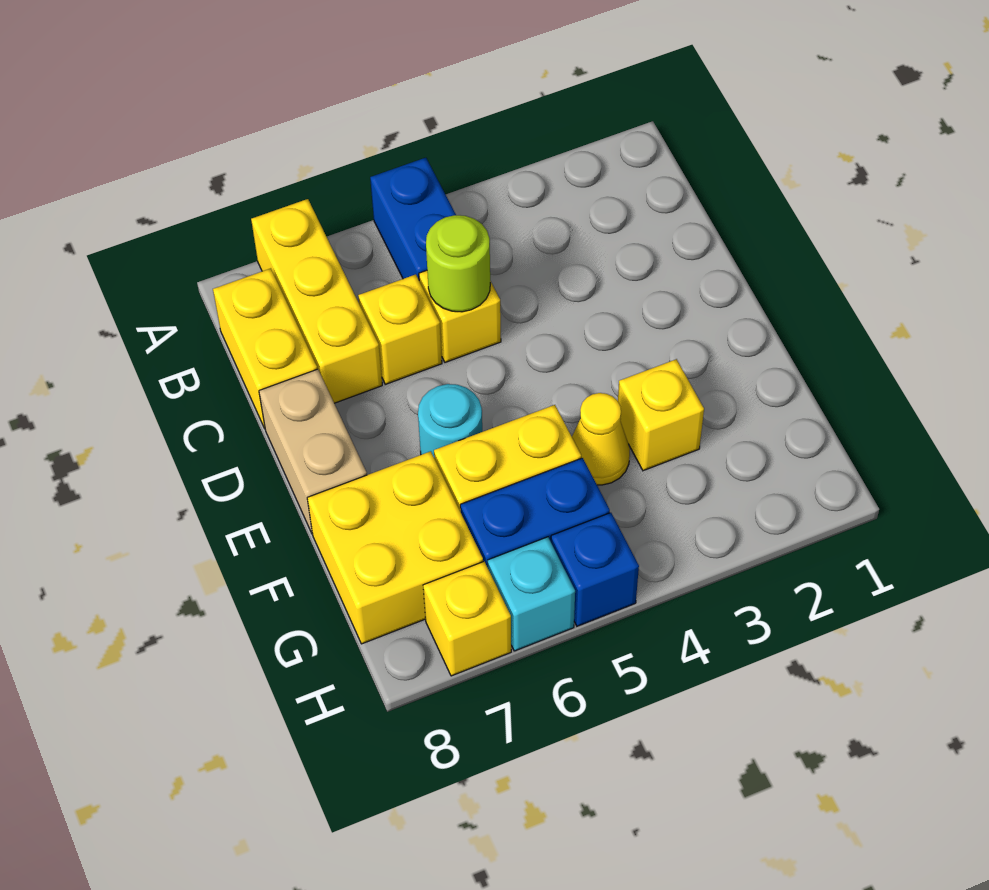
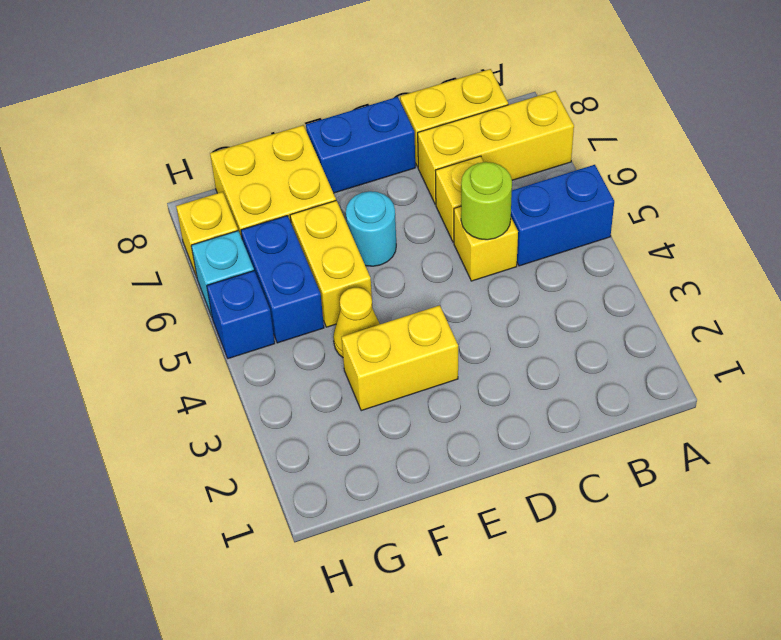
tan brick D8:E8 level 1 -> blue brick D8:E8 level 1
yellow brick F3 level 1 -> yellow brick E3:F3 level 1

